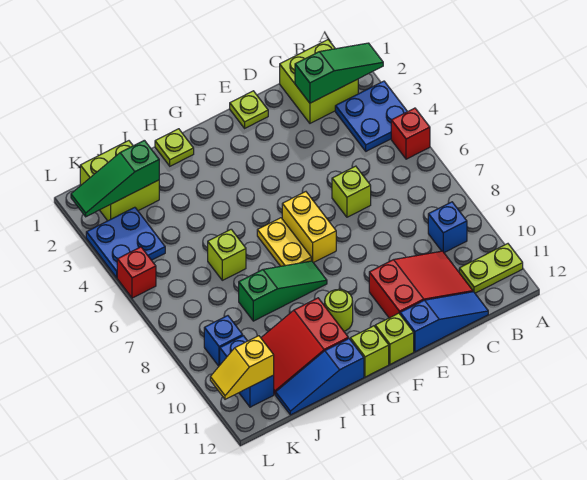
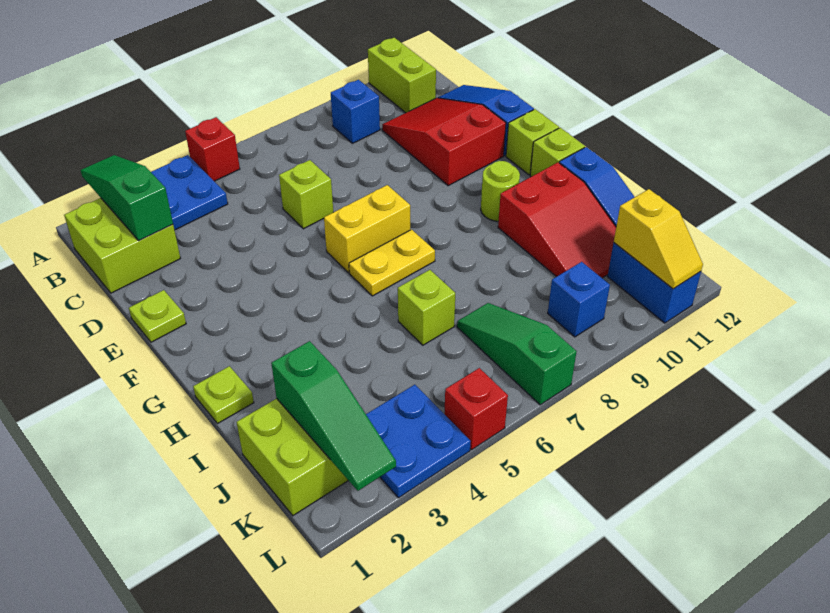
lime plate A11:B11 level 1 -> lime brick A11:B11 level 1
green slope G8:I8 level 1 top I -> green slope J7:L7 level 1 top L
blue brick K10:K11 level 1 -> blue brick K11:L11 level 1

